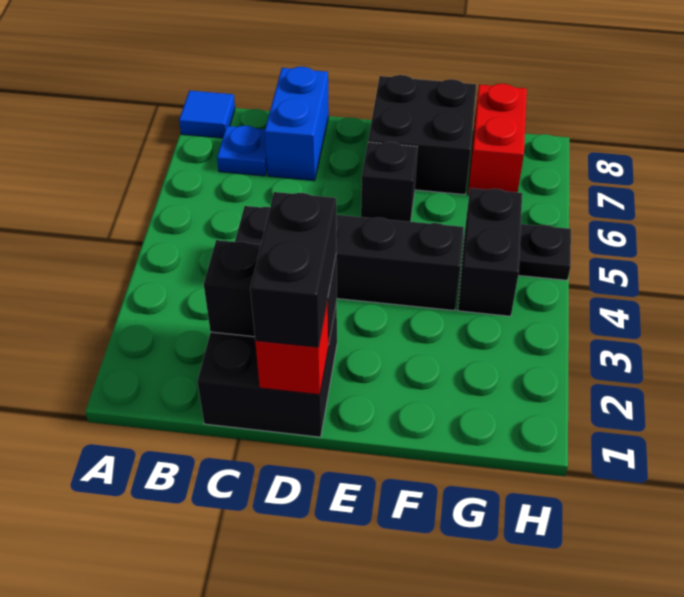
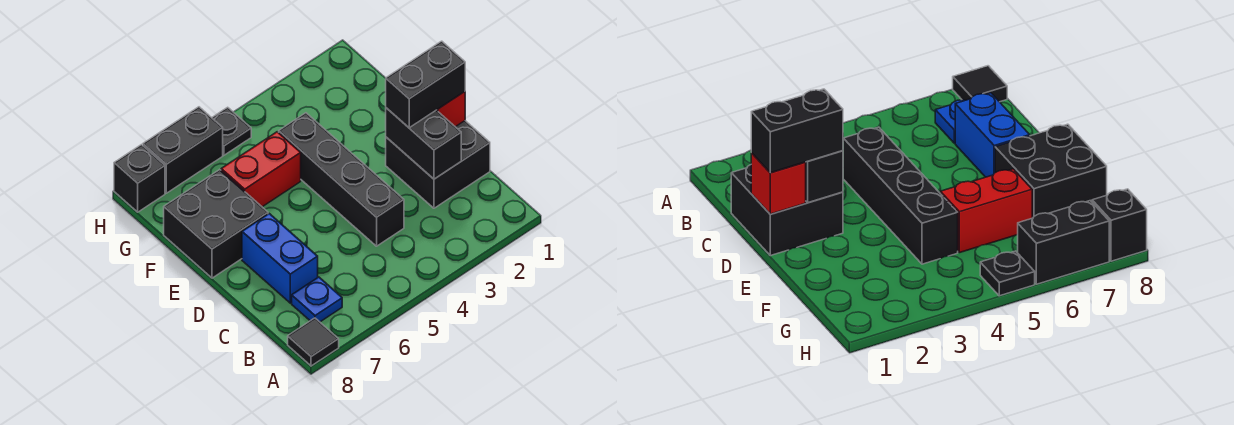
blue tile A8 level 1 -> black tile A8 level 1
blue brick C7:C8 level 1 -> blue brick C7:D7 level 1
black brick E6 level 1 -> black brick H8 level 1
black brick G4:G5 level 1 -> black brick H6:H7 level 1
red brick G7:G8 level 1 -> red brick F5:F6 level 1

